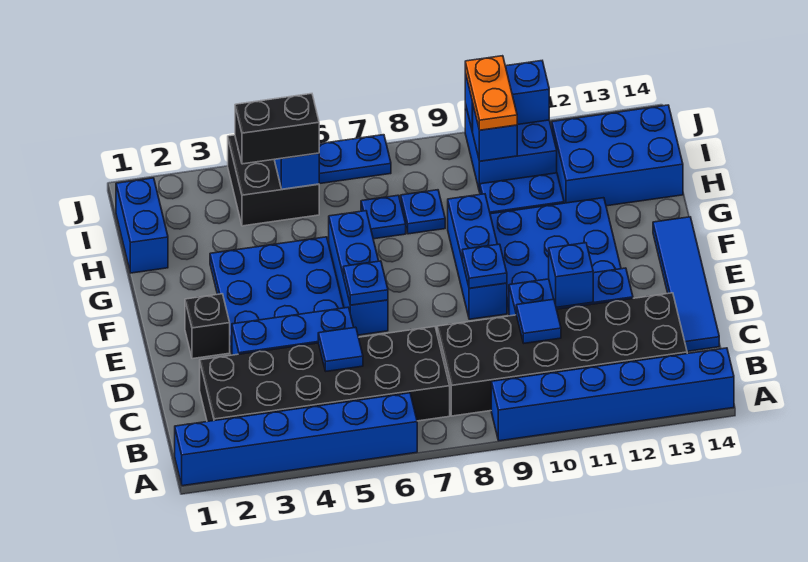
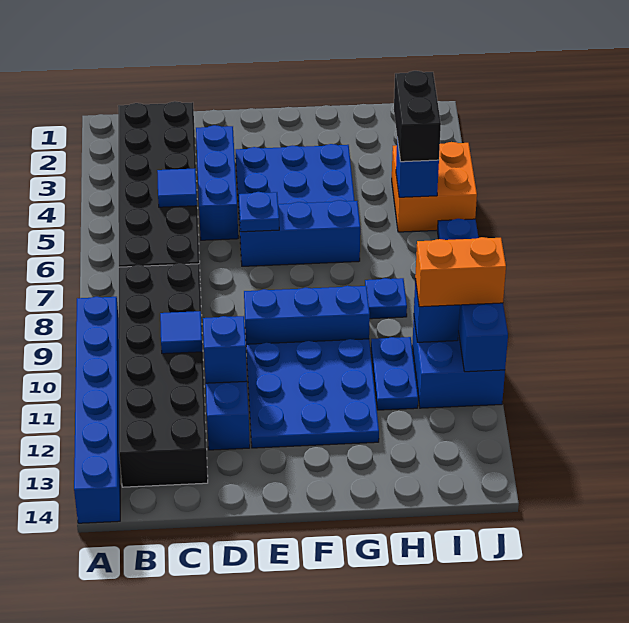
blue brick A1:A6 level 1 -> none
blue tile C14:F14 level 1 -> none
black brick E2 level 1 -> none
blue plate E9 level 2 -> none
blue brick H1:I1 level 1 -> none
blue plate H7 level 1 -> none
blue brick H12:I14 level 1 -> none
black brick I4:J5 level 1 -> orange brick I4:J5 level 1
orange plate I10:J10 level 3 -> orange brick I10:J10 level 3

